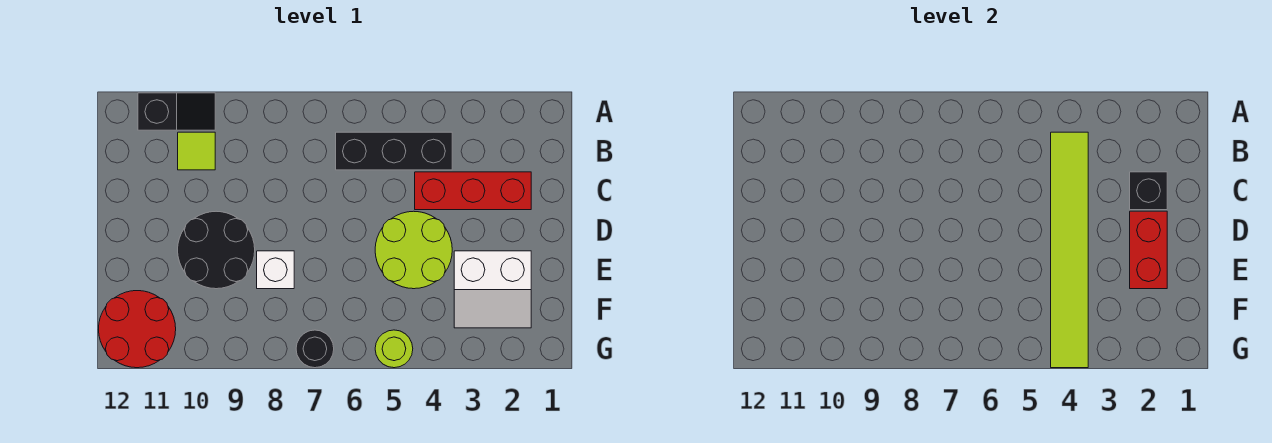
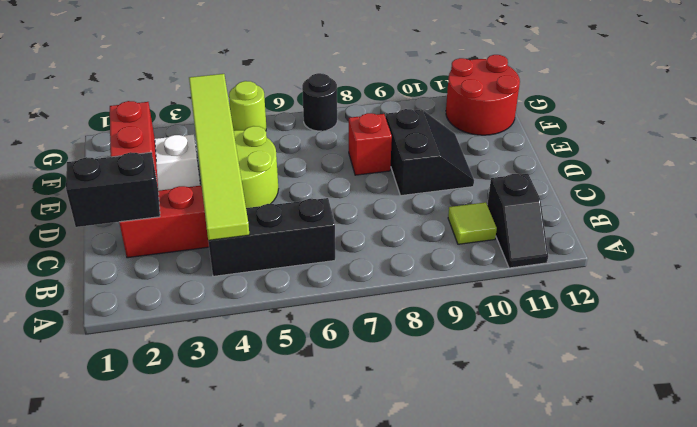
black slope A10:A11 level 1 top 11 -> black slope A11:B11 level 1 top B
black brick C2 level 2 -> black brick C1:C2 level 2
black round brick D9:E10 level 1 -> black slope D9:E10 level 1 top 9
white brick E8 level 1 -> red brick E8 level 1

